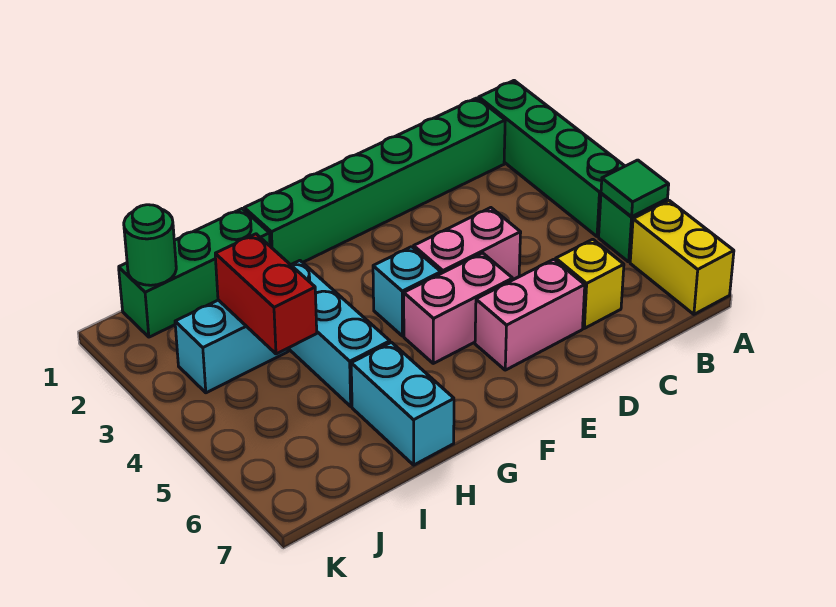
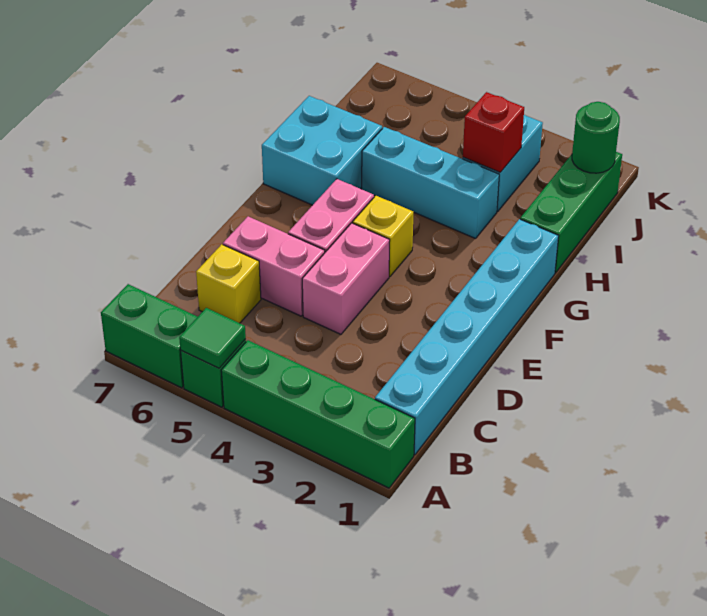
yellow brick A6:A7 level 1 -> green brick A6:A7 level 1
green brick B1:G1 level 1 -> cyan brick B1:G1 level 1
pink brick D6:E6 level 1 -> pink brick D5:D6 level 1
cyan brick F4 level 1 -> yellow brick F4 level 1
cyan brick H6:H7 level 1 -> cyan brick G6:H7 level 1
red brick I3:I4 level 2 -> red brick I3 level 2

